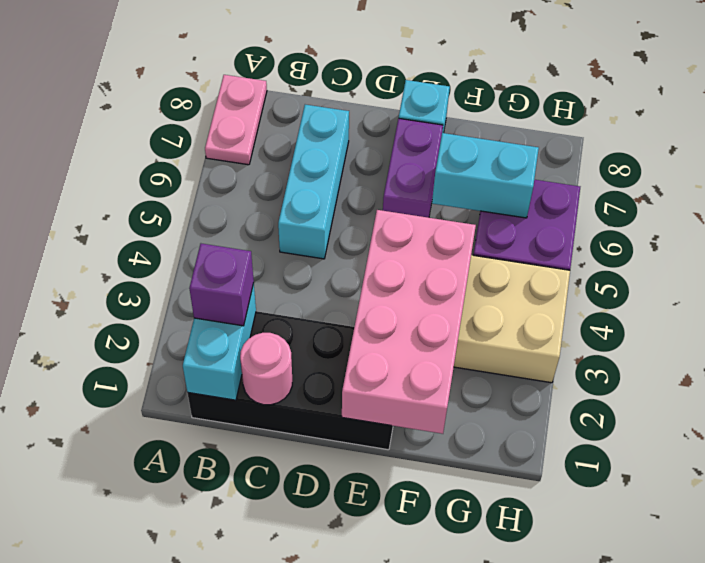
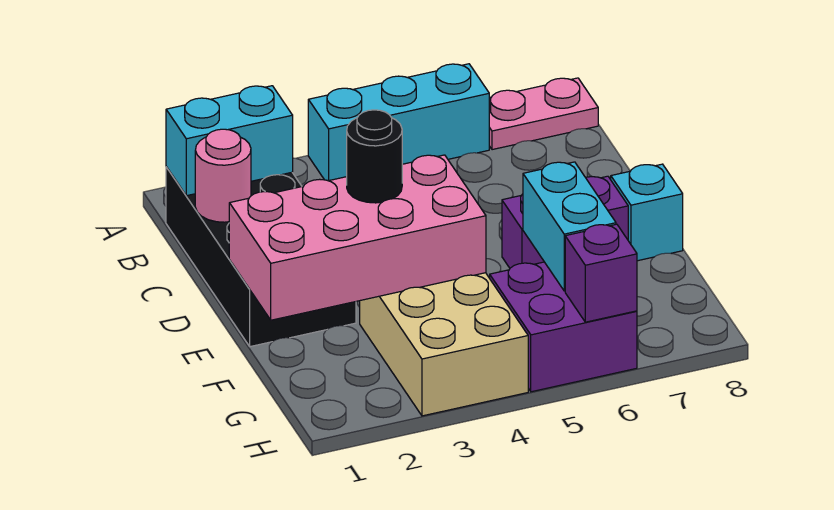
purple brick B2 level 3 -> purple brick H6 level 2
cyan brick C5:C7 level 1 -> cyan brick A4:A6 level 1
none -> black round brick E3 level 3

